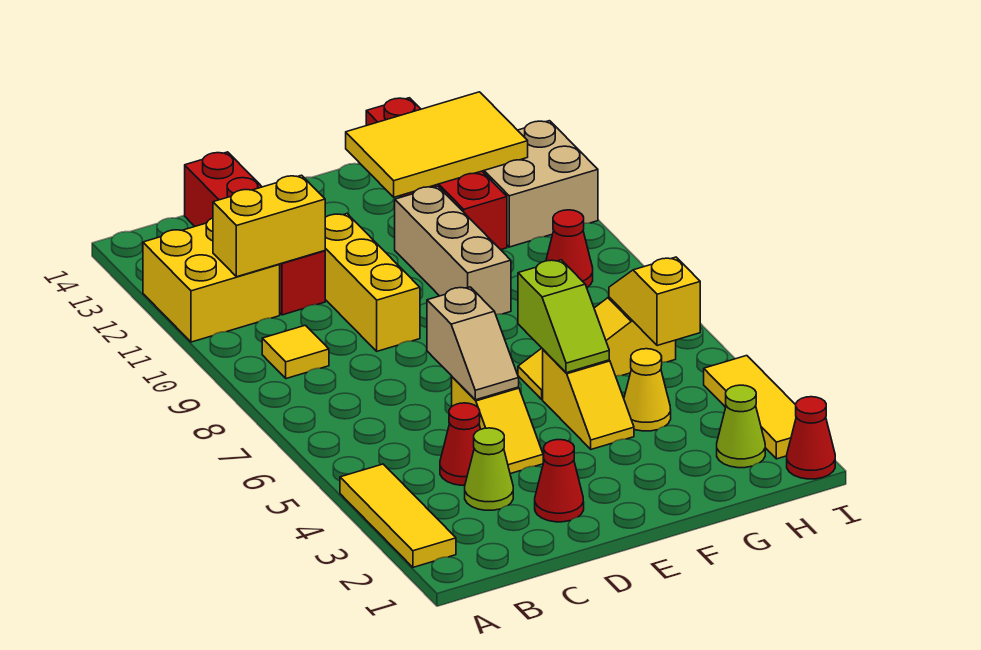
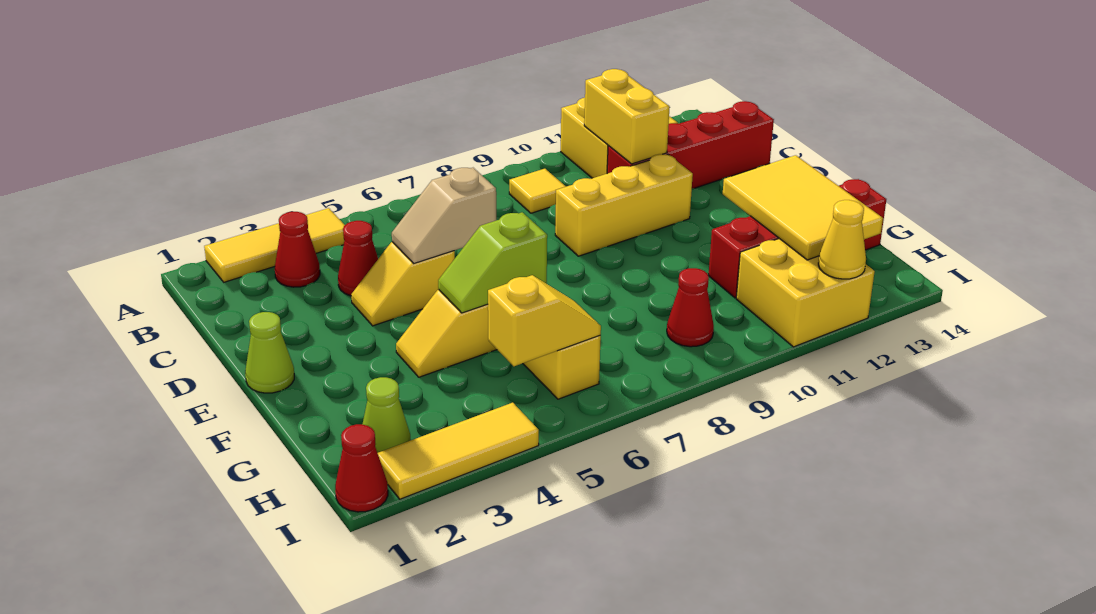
lime cone C3 level 1 -> lime cone E1 level 1
red cone D2 level 1 -> red cone B3 level 1
tan brick F9:F11 level 1 -> none
yellow cone G4 level 1 -> yellow cone I12 level 2
tan brick H11:I12 level 1 -> yellow brick H11:I12 level 1

